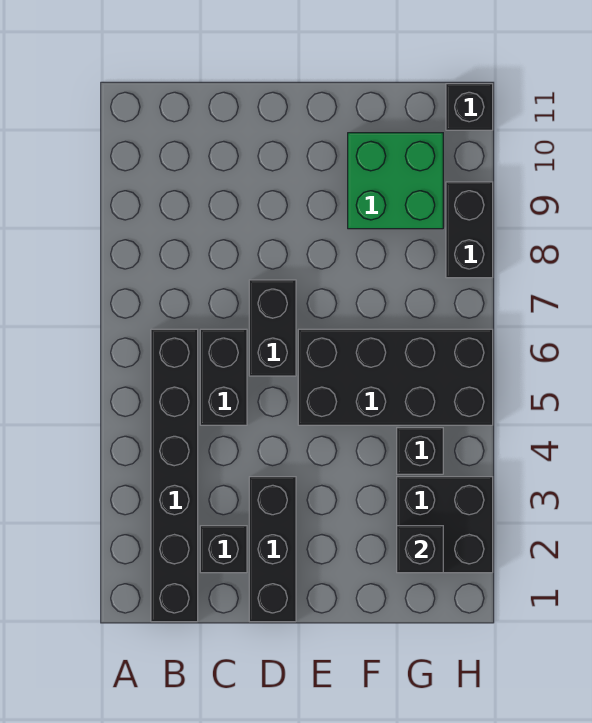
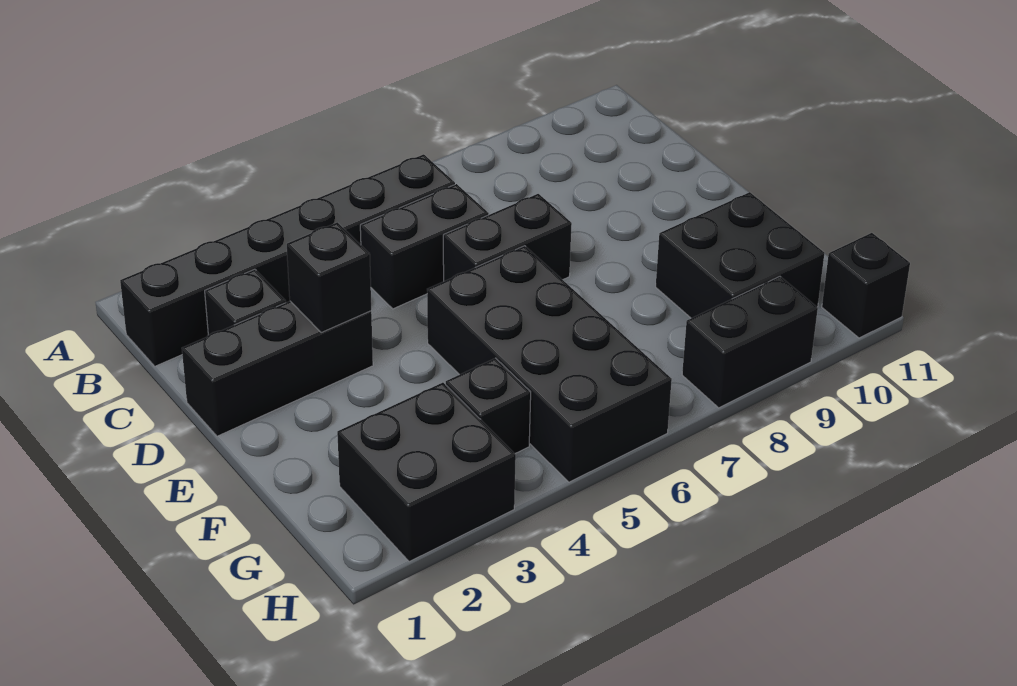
green brick F9:G10 level 1 -> black brick F9:G10 level 1
black brick G2 level 2 -> black brick D3 level 2

